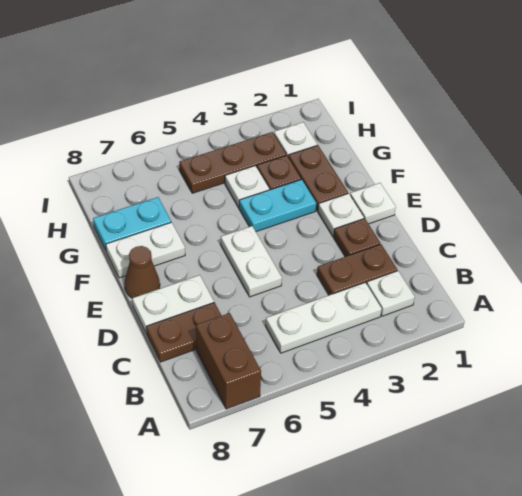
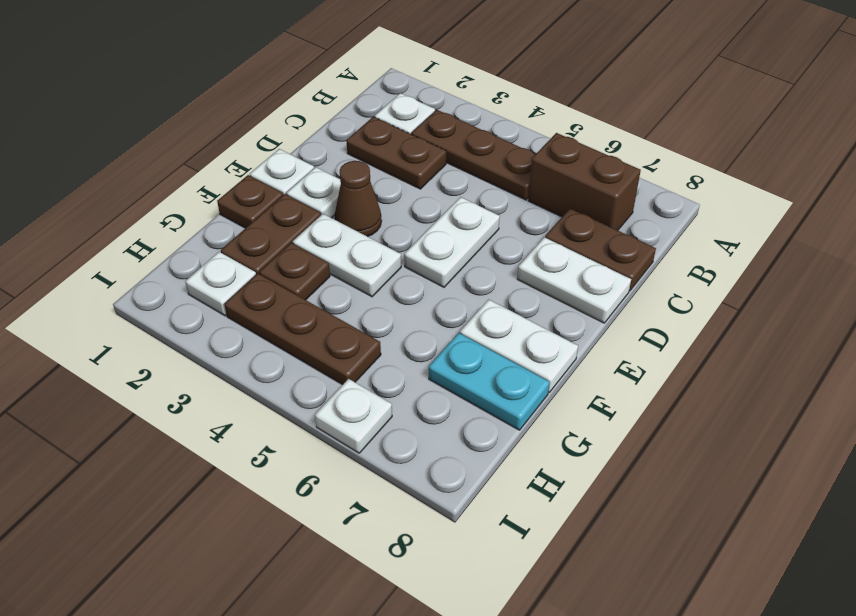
brown brick A7:B7 level 1 -> brown brick B6:B7 level 1
white plate B3:B5 level 1 -> brown plate B3:B5 level 1
brown plate D2 level 1 -> brown plate F1 level 1
brown cone E8 level 1 -> brown cone E3 level 1
cyan plate F3:F4 level 1 -> white plate F3:F4 level 1
white plate G4 level 1 -> white plate I6 level 1

